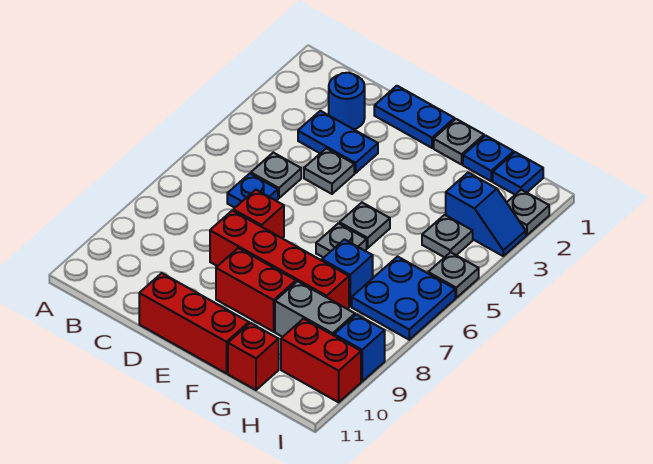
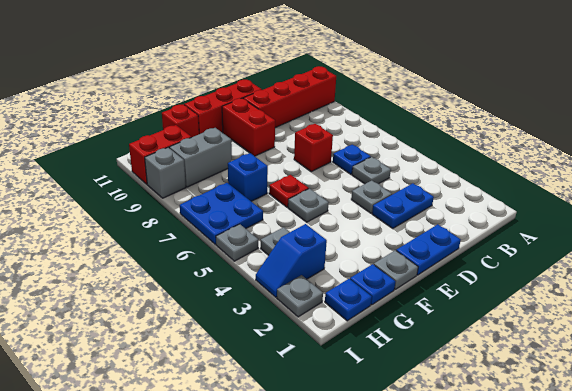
blue round brick C2 level 1 -> none
red brick D8:G8 level 1 -> red brick A10:D10 level 1
red brick E9:F9 level 1 -> red brick E9:E10 level 1
grey plate F6 level 1 -> red plate F6 level 1
blue brick I9 level 1 -> grey brick I9 level 1

